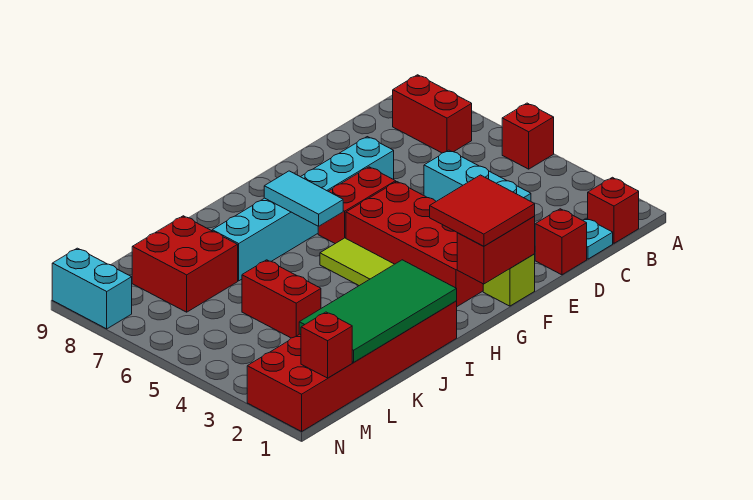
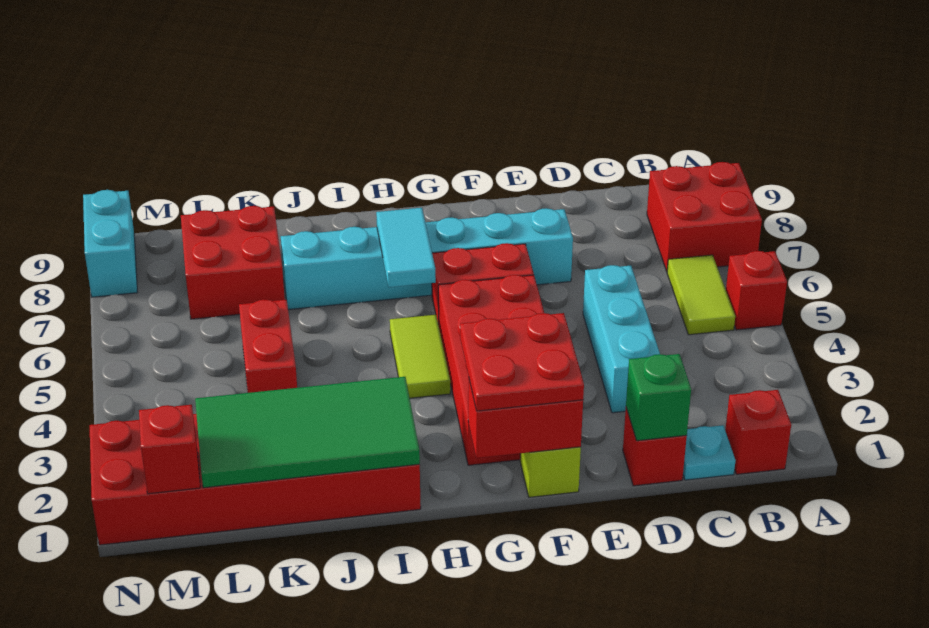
none -> lime tile B5:B6 level 1
red brick B7:B8 level 1 -> red brick A7:B8 level 1
none -> green brick D1 level 2
red tile F1:G2 level 3 -> red plate F1:G2 level 3

